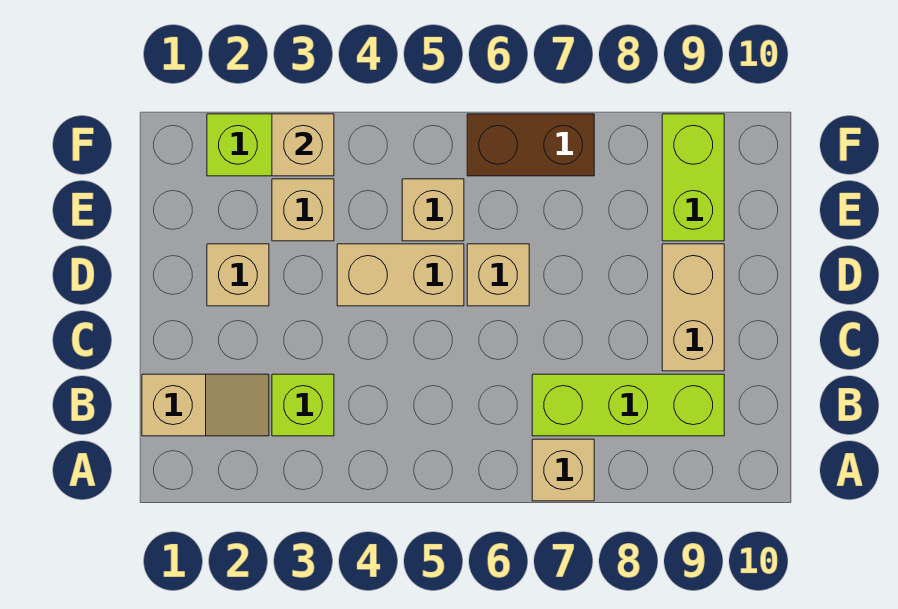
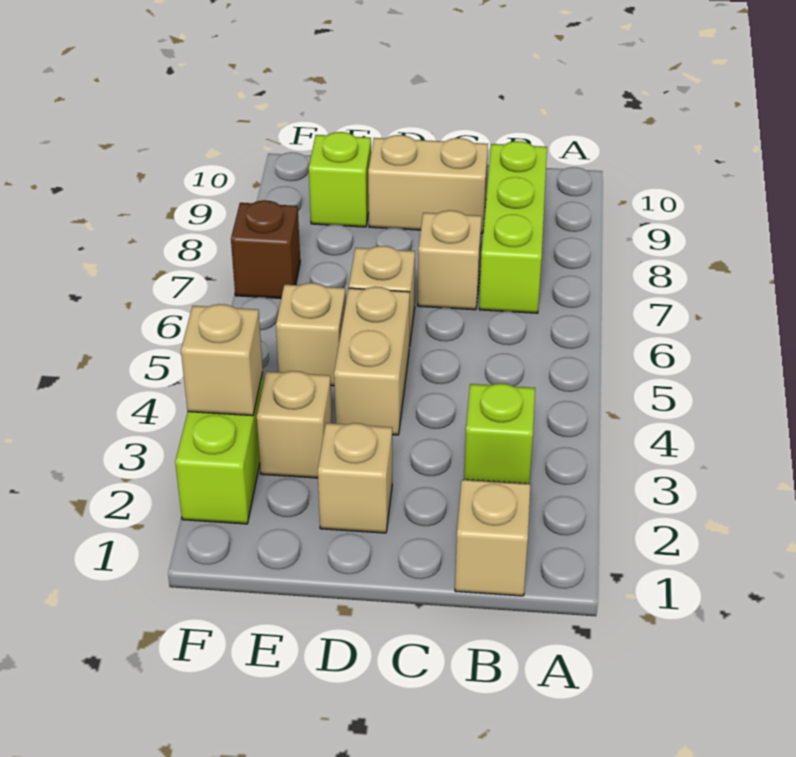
tan brick A7 level 1 -> tan brick C7 level 1
lime brick E9:F9 level 1 -> lime brick E9 level 1
brown brick F6:F7 level 1 -> brown brick F7 level 1

